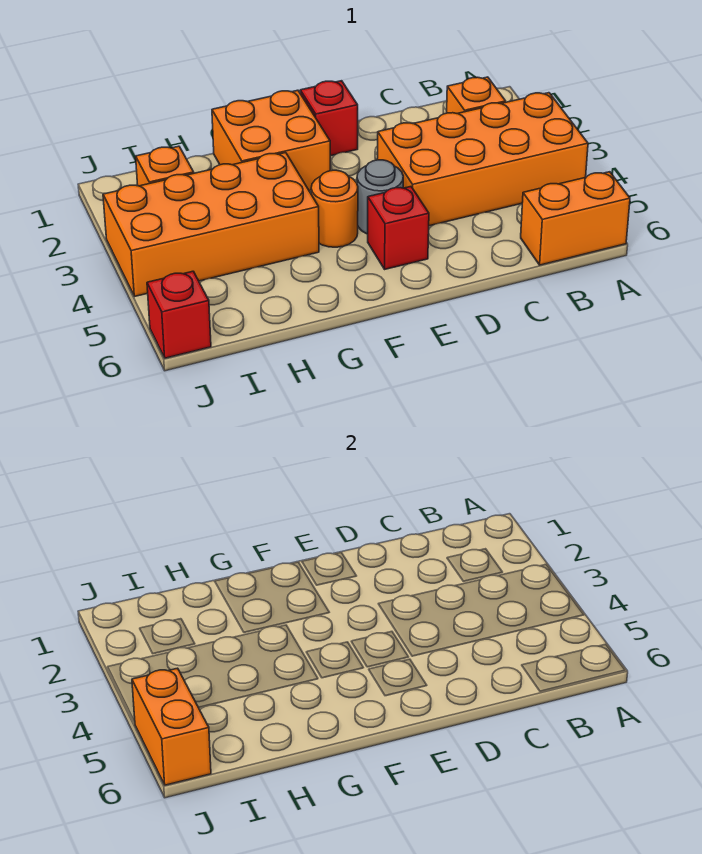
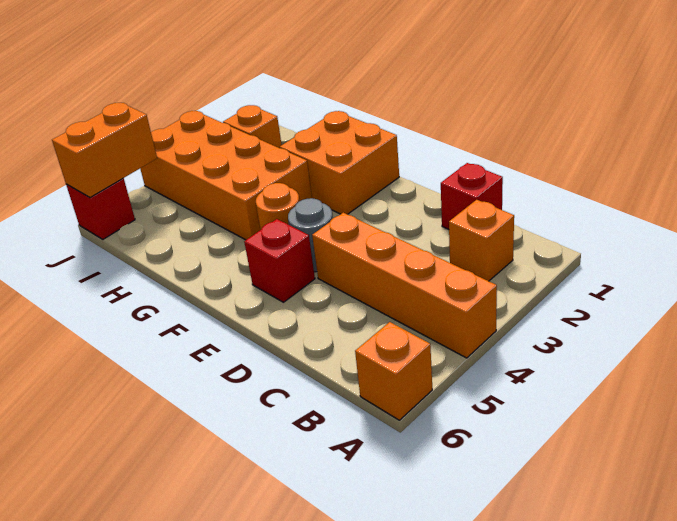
orange brick A3:D4 level 1 -> orange brick A4:D4 level 1
orange brick A6:B6 level 1 -> orange brick A6 level 1
red brick E1 level 1 -> red brick C1 level 1

